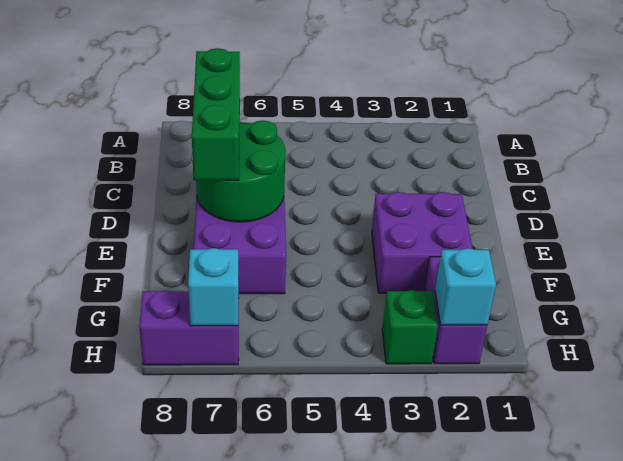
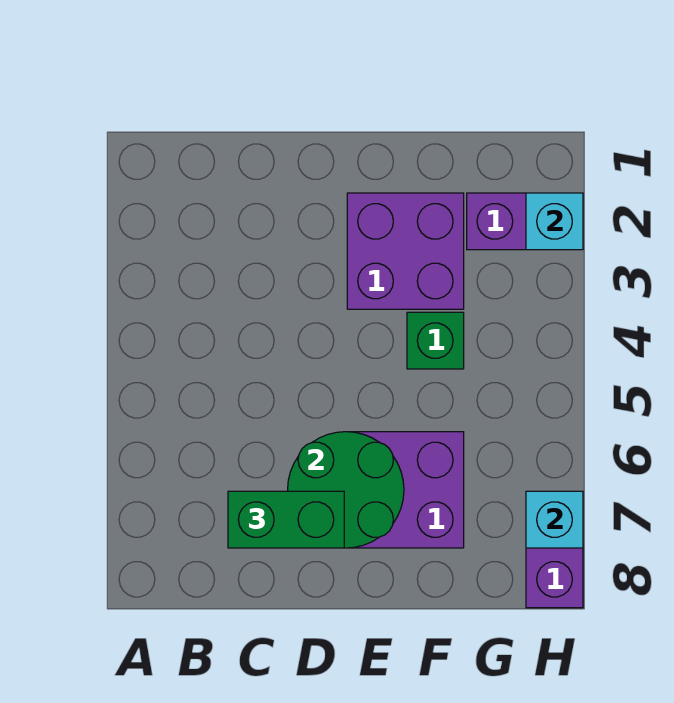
green brick C7:E7 level 3 -> green brick C7:D7 level 3
green brick H3 level 1 -> green brick F4 level 1

